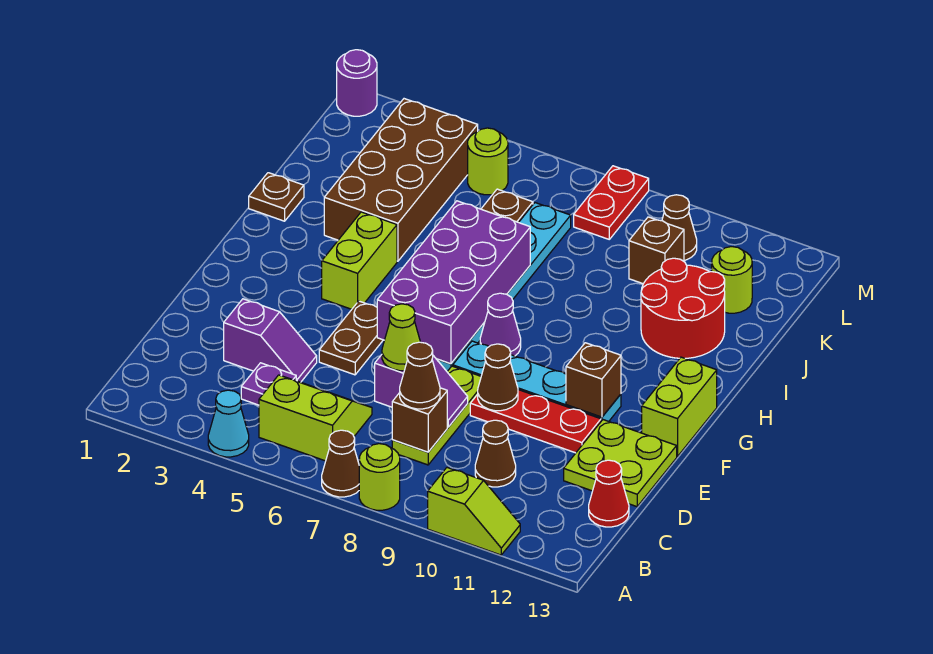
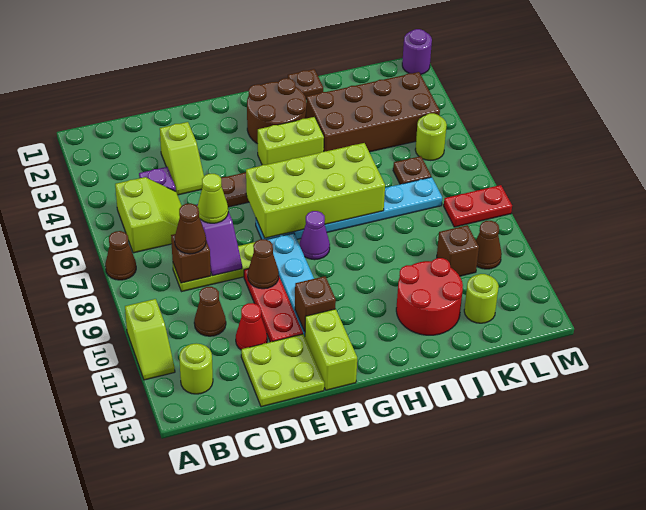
cyan cone A4 level 1 -> none
lime round brick A8 level 1 -> lime round brick B12 level 1
red cone C13 level 1 -> red cone D11 level 1
purple slope D3:D4 level 1 top 3 -> lime slope D3:D4 level 1 top 3
purple brick F6:I7 level 2 -> lime brick F6:I7 level 2
lime brick F13:G13 level 1 -> lime brick F12:F13 level 1
none -> brown round brick G2:H3 level 1

